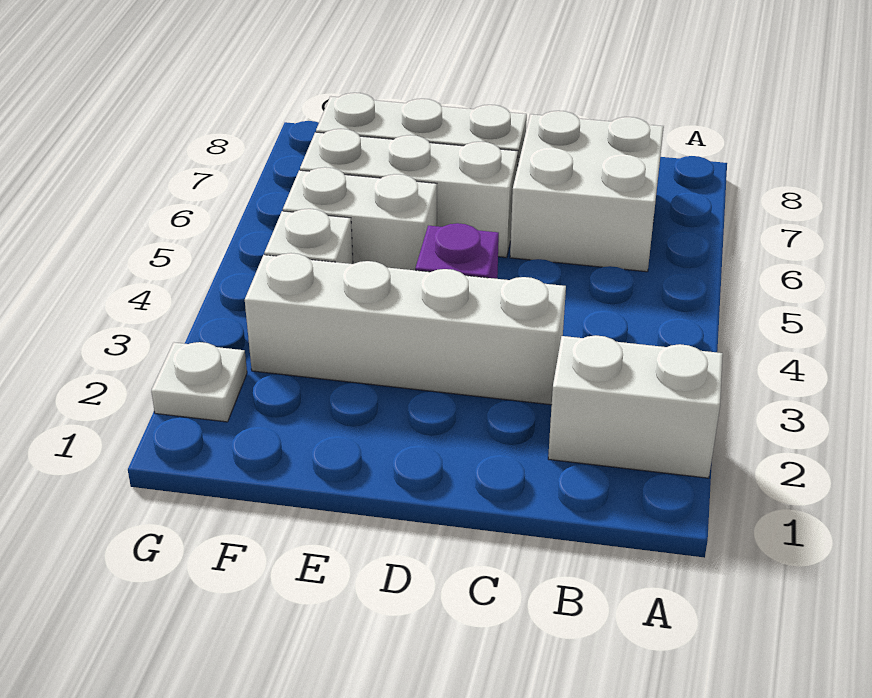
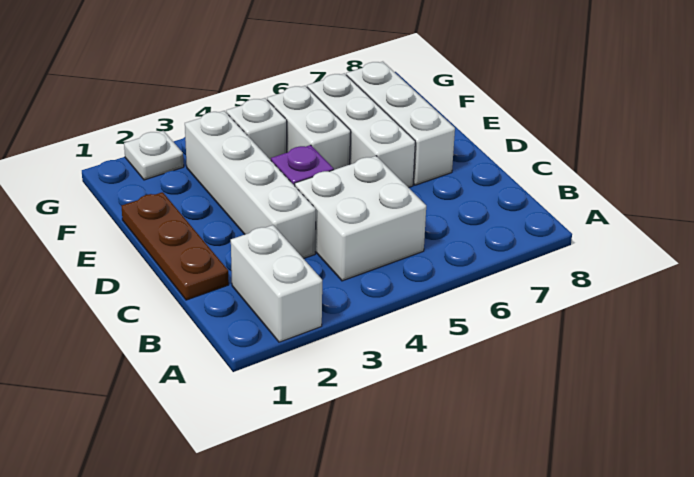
white brick B6:C7 level 1 -> white brick B4:C5 level 1
none -> brown plate C1:E1 level 1

